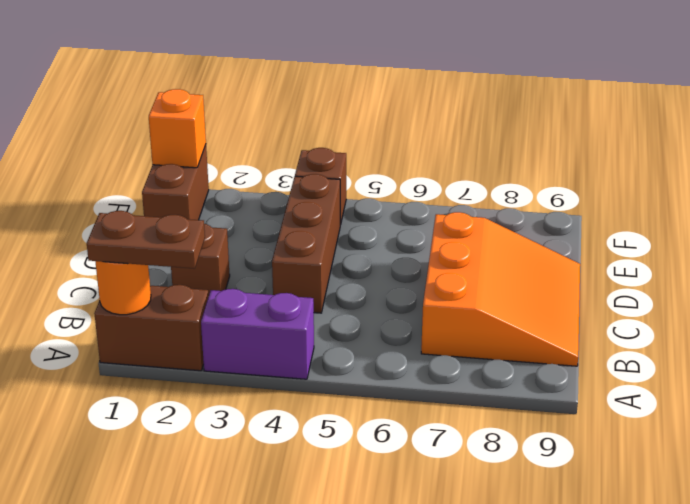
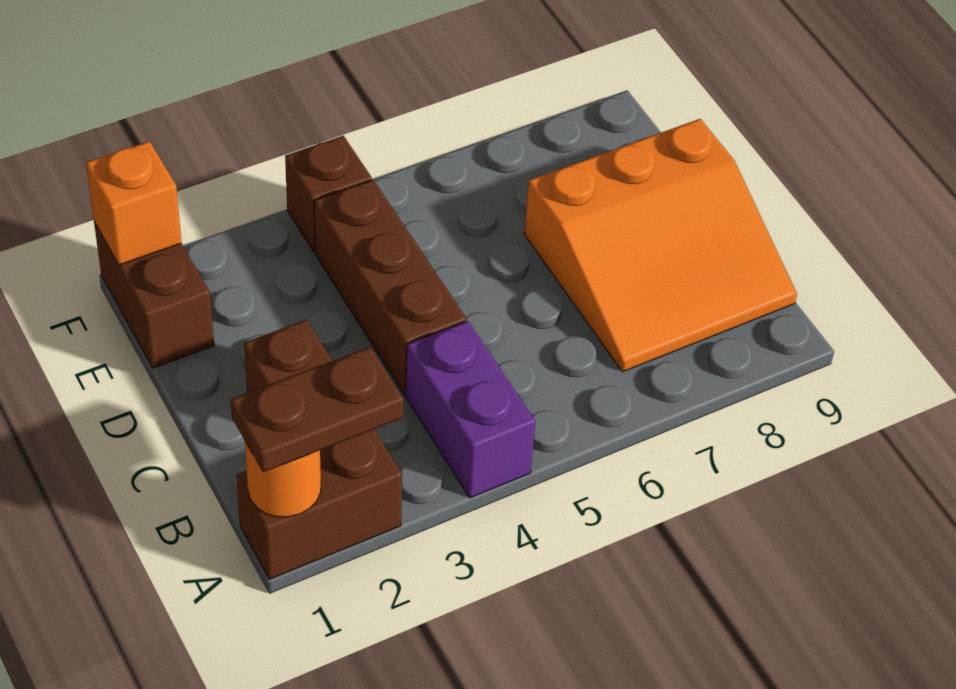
purple brick A3:A4 level 1 -> purple brick A4:B4 level 1
orange slope B7:D9 level 1 top 7 -> orange slope B7:D9 level 1 top D

